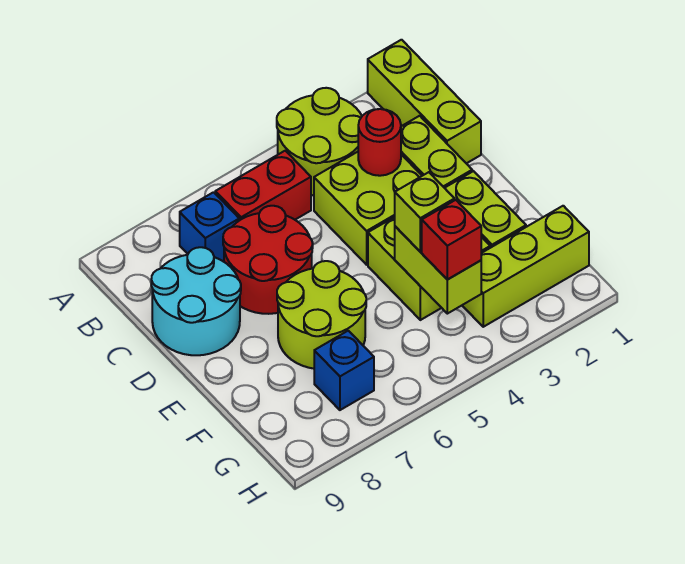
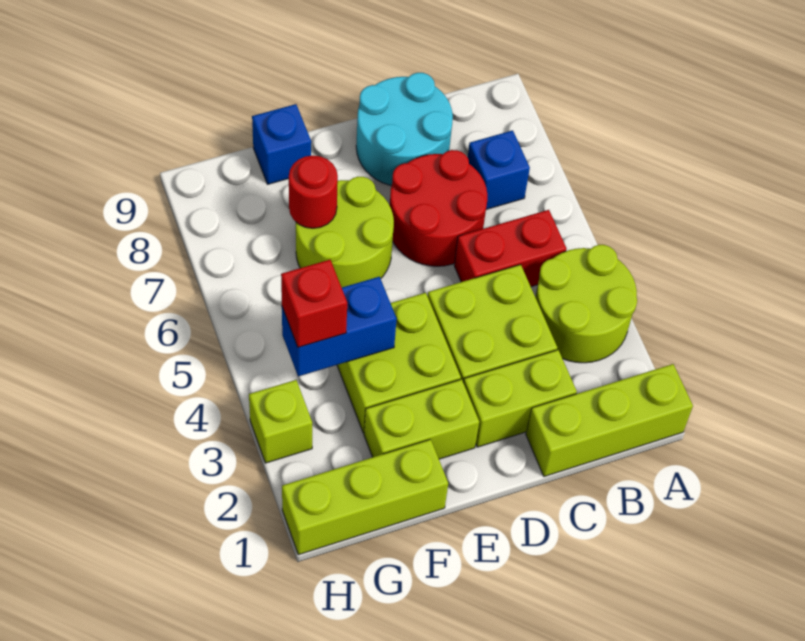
red brick B5:B6 level 1 -> red brick B5:C5 level 1
red round brick C3 level 2 -> red round brick F7 level 2
lime brick F4:G4 level 2 -> blue brick F4:G4 level 2
lime brick F4 level 3 -> lime brick H3 level 1
lime brick G1:G3 level 1 -> lime brick F1:H1 level 1
blue brick G7 level 1 -> blue brick F9 level 1

